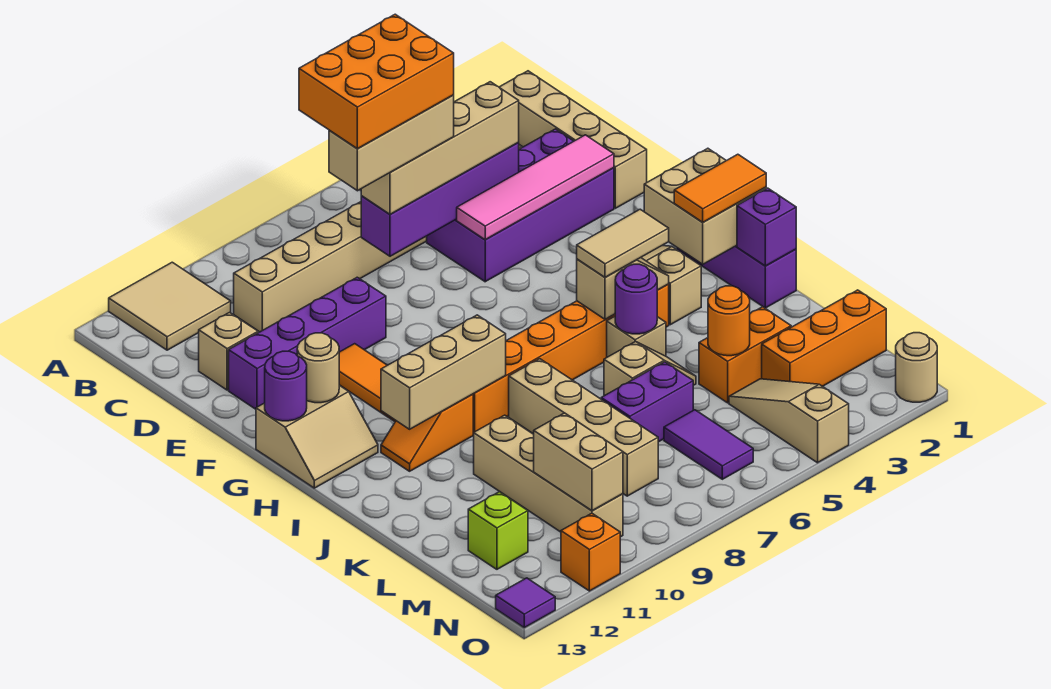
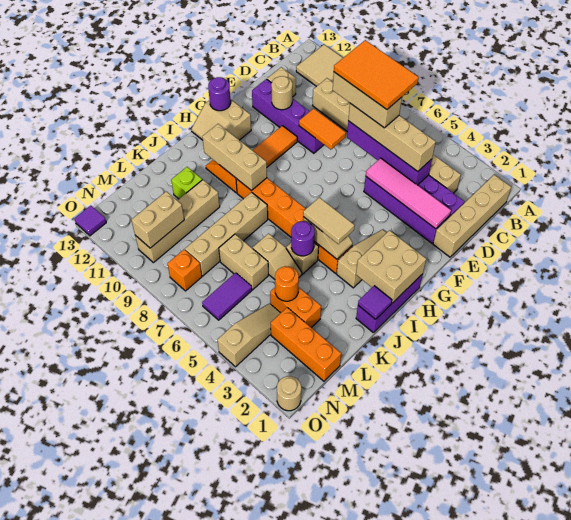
orange brick C6:D8 level 5 -> orange tile C6:D8 level 5
tan round brick G12 level 2 -> tan round brick E11 level 2
orange tile I1:I2 level 3 -> orange tile E8:E9 level 2
purple brick J1 level 2 -> purple tile J1 level 2
purple brick L6:L7 level 1 -> tan brick L6:L7 level 1
lime brick M12 level 1 -> lime brick K11 level 1
orange brick O11 level 1 -> orange brick N8 level 1

